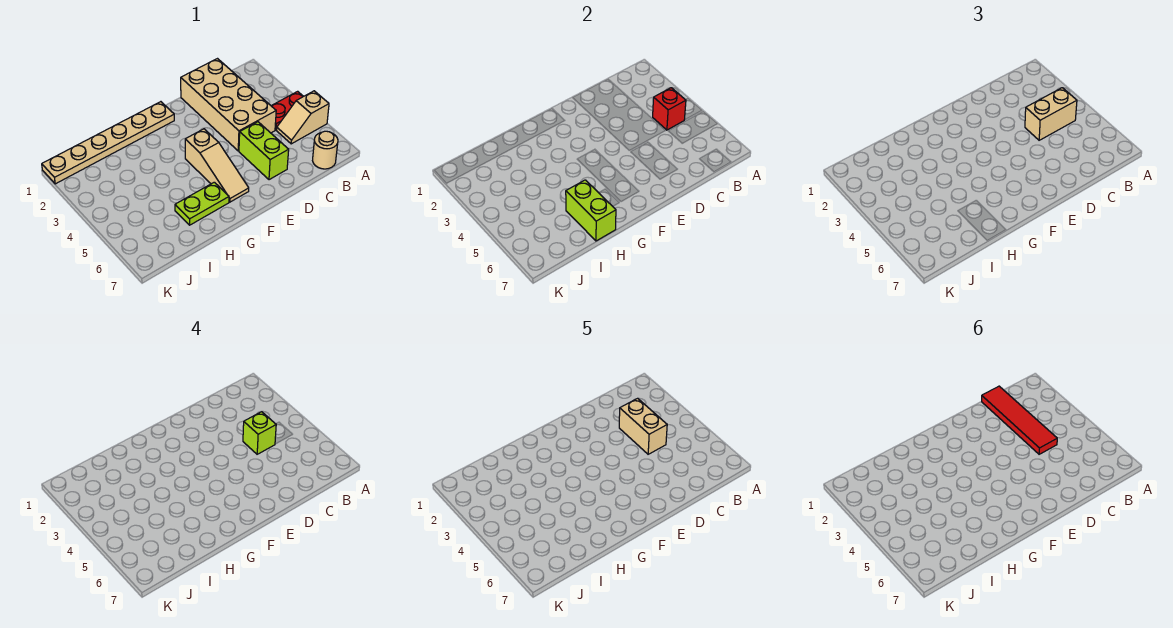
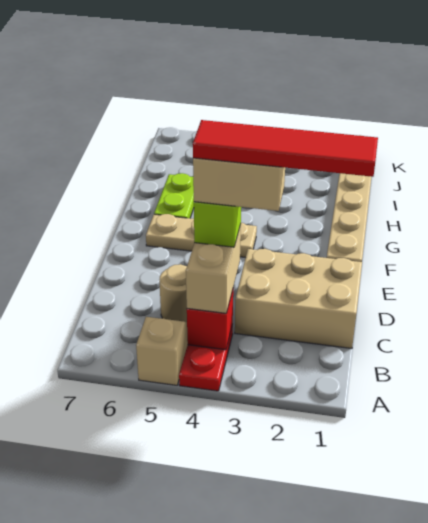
tan round brick B7 level 1 -> tan round brick C5 level 1
tan brick C1:D4 level 1 -> tan brick C1:D3 level 1
lime brick D5:D6 level 1 -> none
tan slope F4:F6 level 1 top 4 -> tan plate F4:F6 level 1
lime brick H6:H7 level 2 -> none

